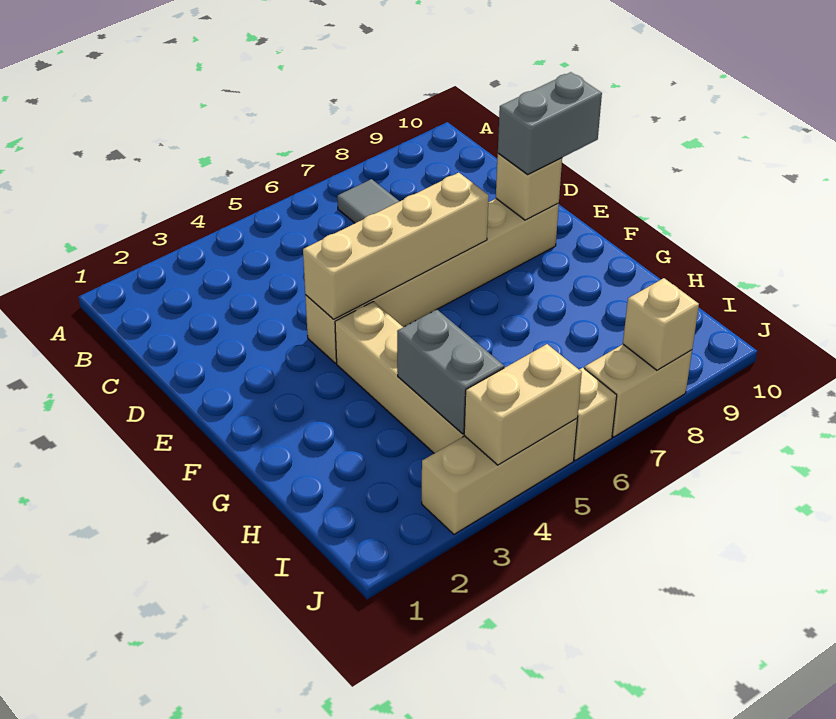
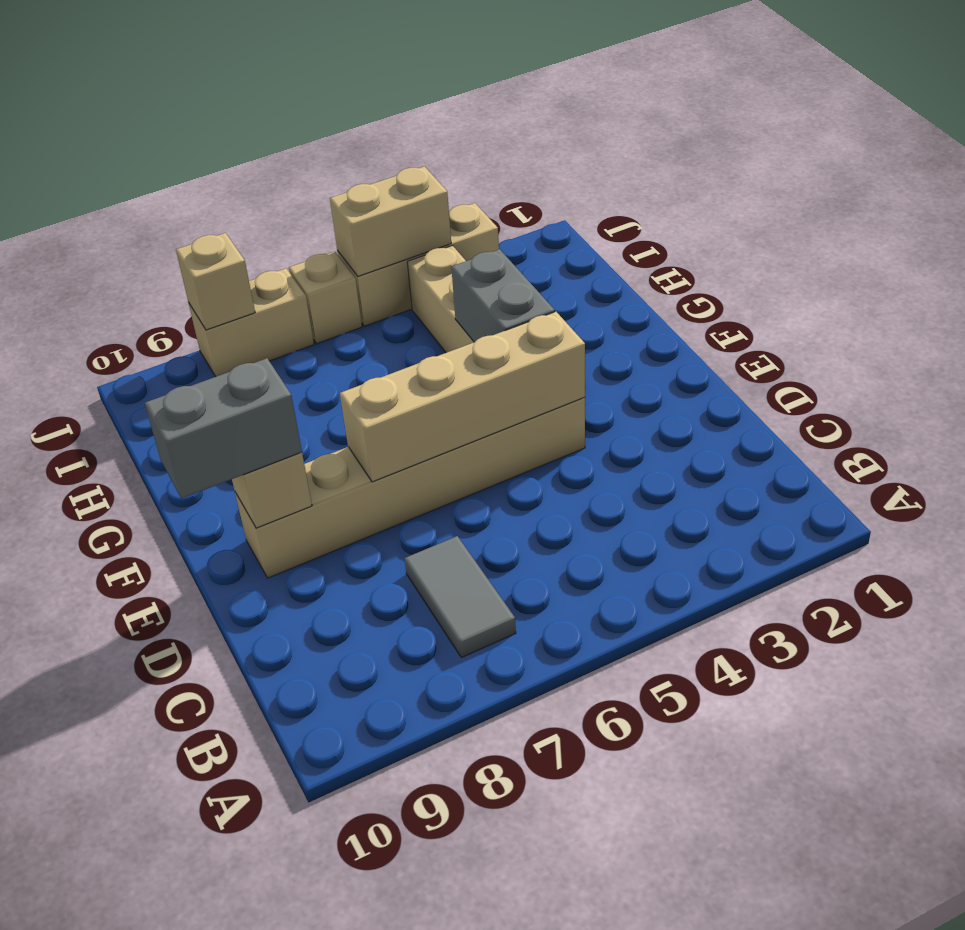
grey brick H4:I4 level 2 -> grey brick F4:G4 level 2

